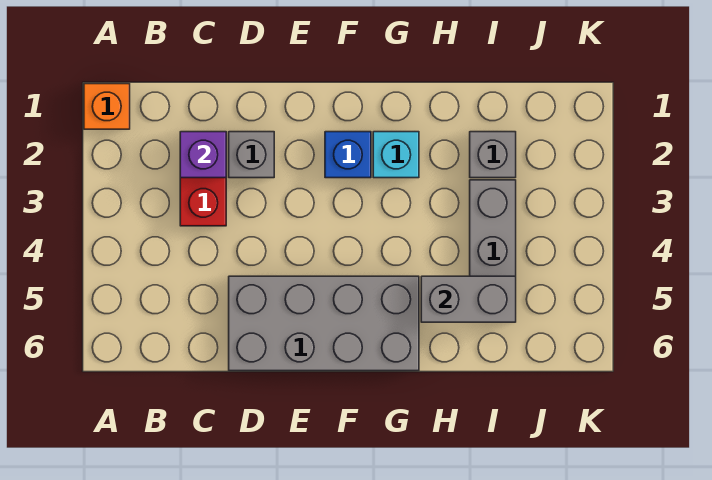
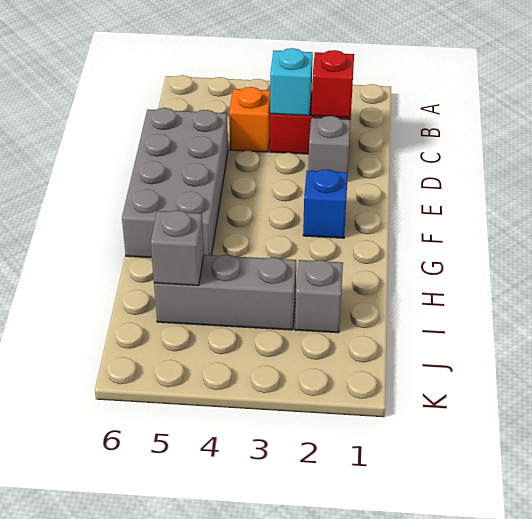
orange brick A1 level 1 -> orange brick C4 level 1
purple brick C2 level 2 -> red brick C2 level 2
cyan brick G2 level 1 -> cyan brick C3 level 2
grey brick H5:I5 level 2 -> grey brick I5 level 2

